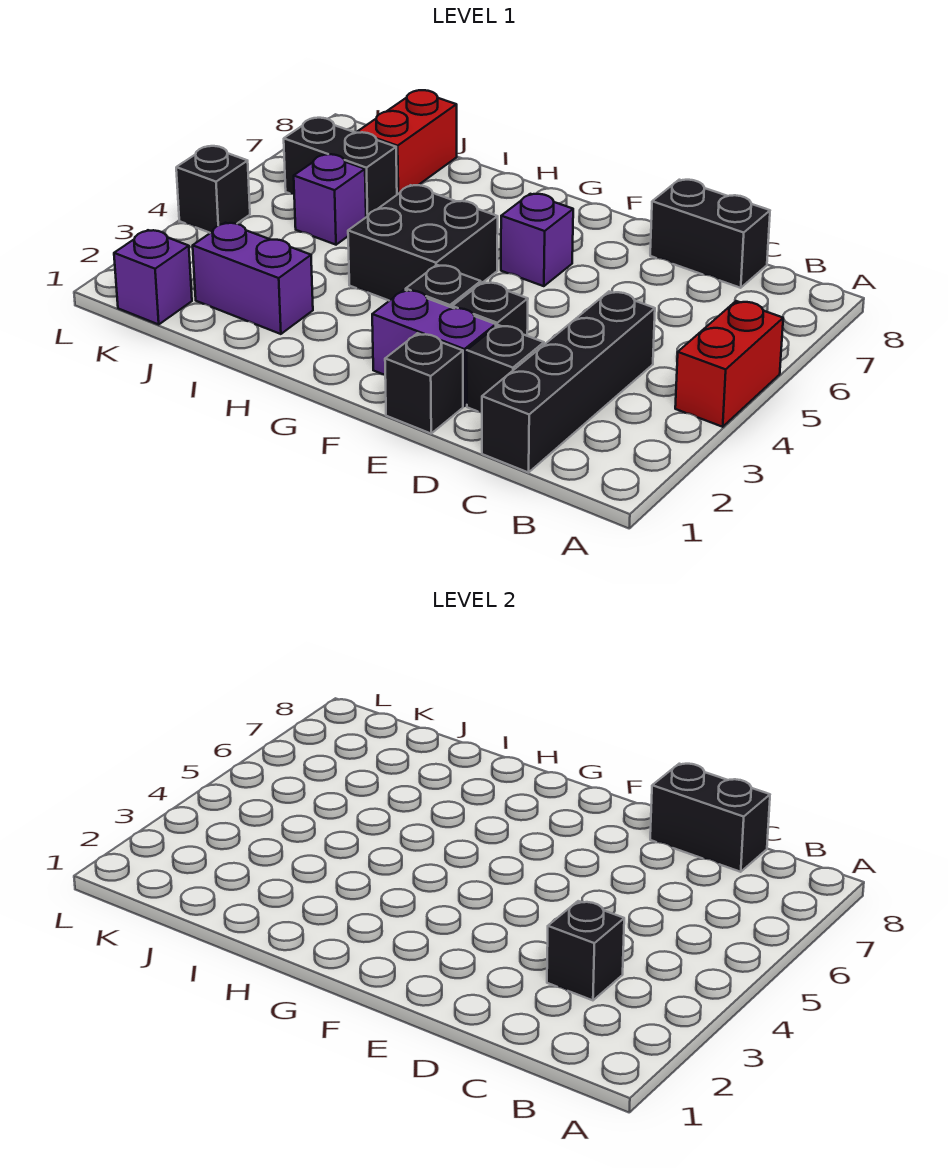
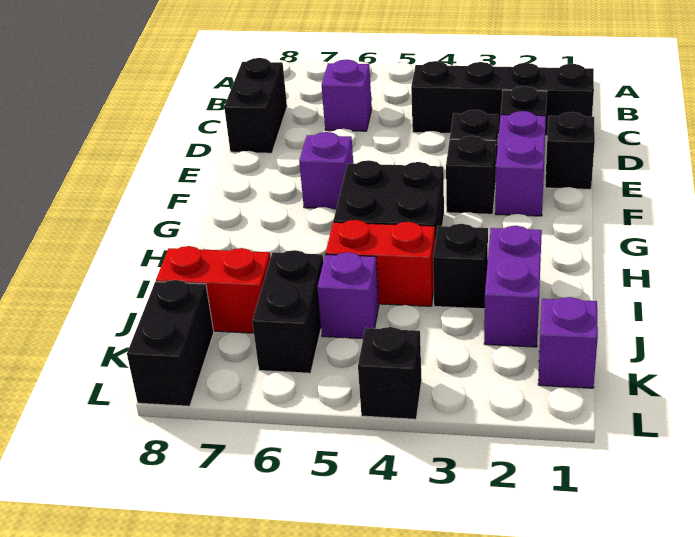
red brick A4:A5 level 1 -> red brick I4:I5 level 1
black brick C3 level 2 -> black brick I3 level 1
none -> purple brick C6 level 1
black brick C8:D8 level 2 -> black brick K8:L8 level 1

